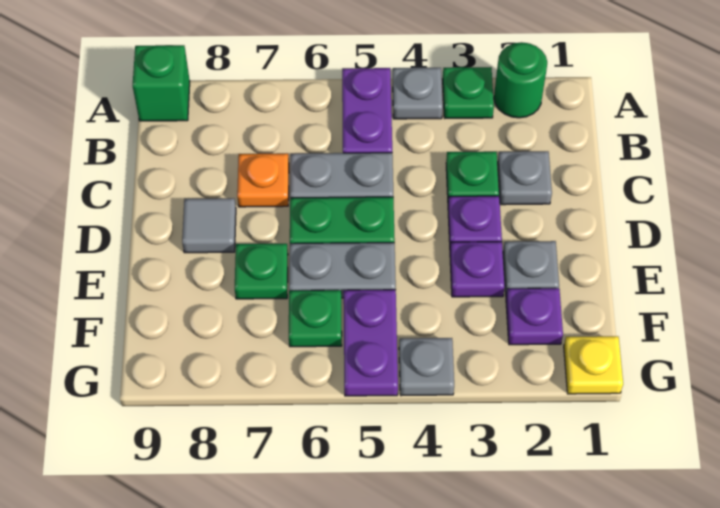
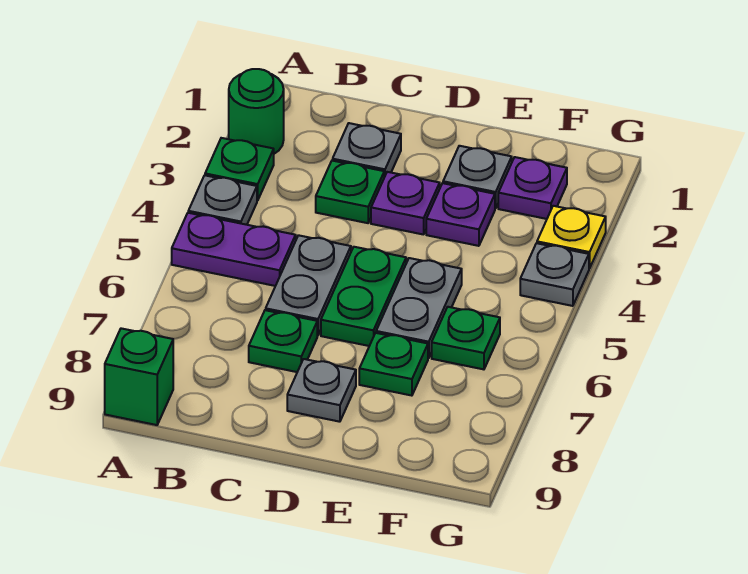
orange plate C7 level 1 -> green plate C7 level 1
grey tile D8 level 1 -> grey plate D8 level 1
purple plate F5:G5 level 1 -> none
yellow plate G1 level 1 -> yellow plate G3 level 1

